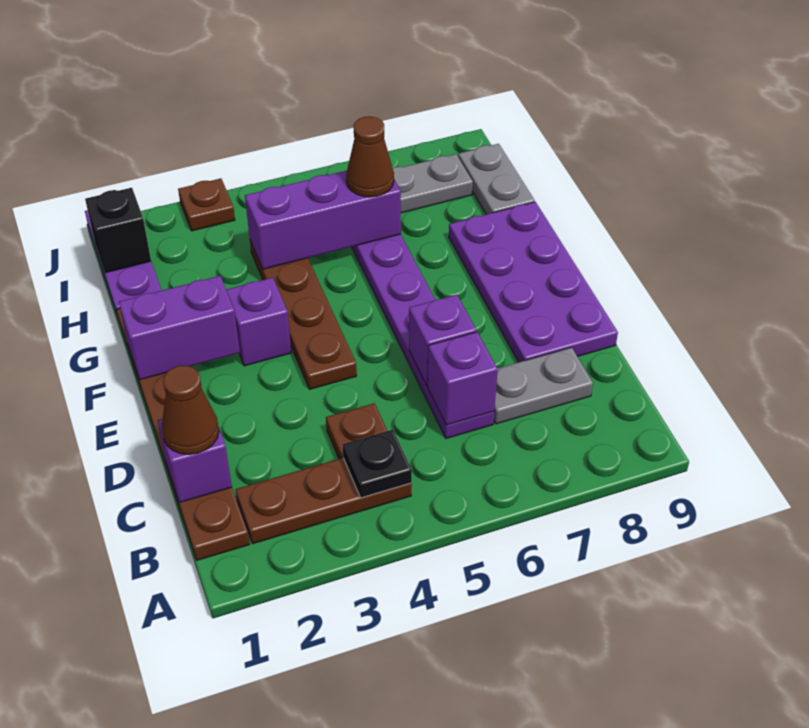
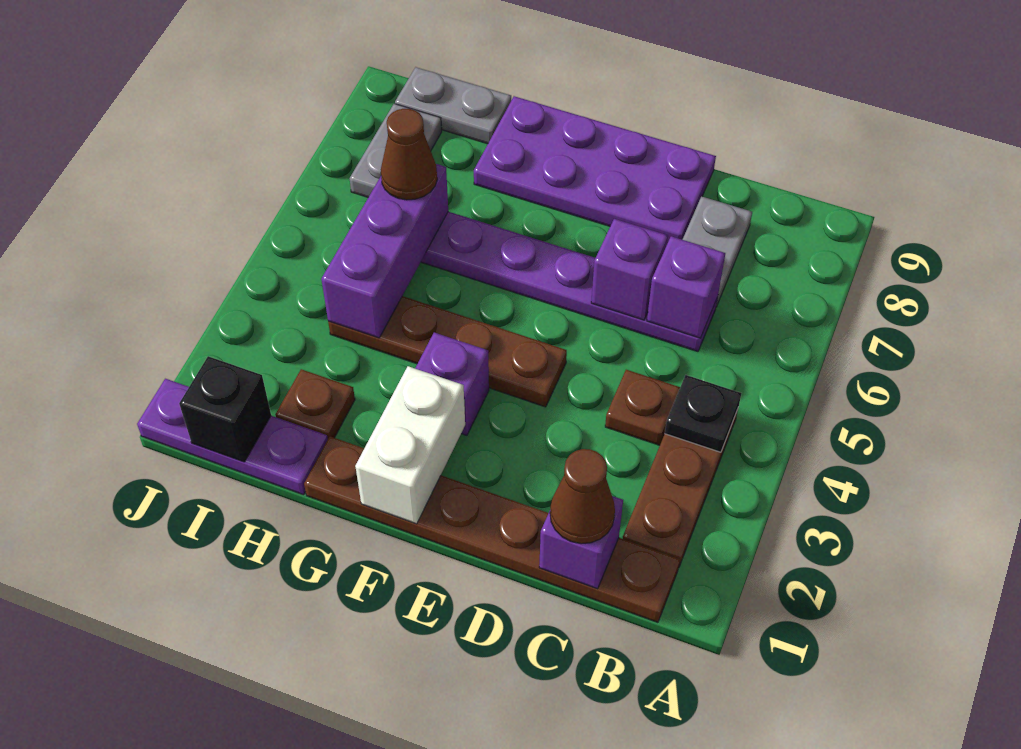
purple brick F1:F2 level 2 -> white brick F1:F2 level 2
brown plate J3 level 1 -> brown plate H2 level 1

